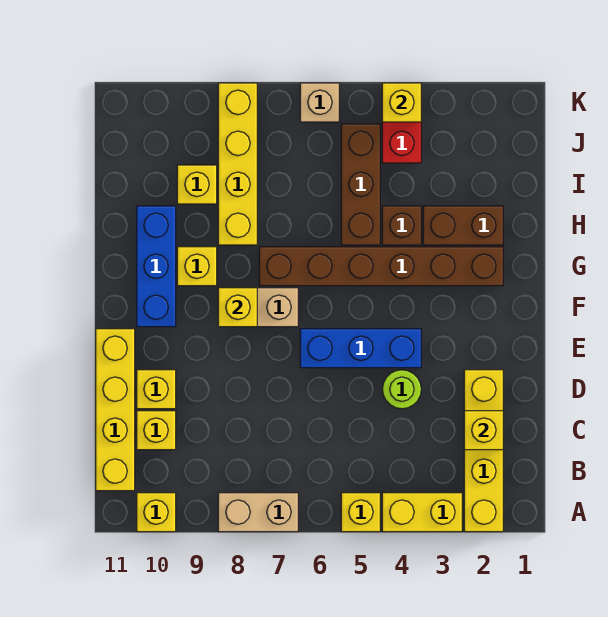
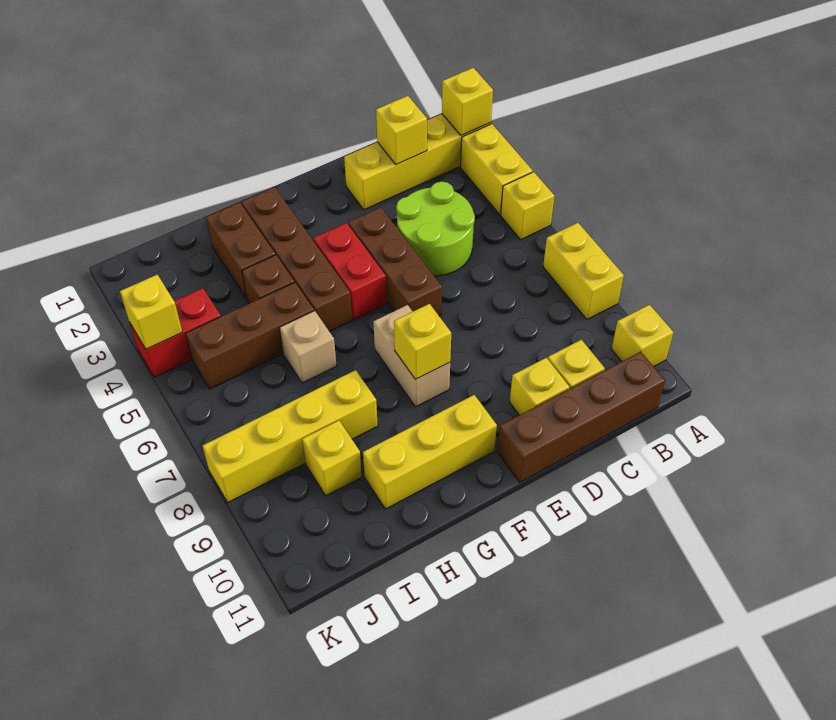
tan brick A7:A8 level 1 -> yellow brick A7:A8 level 1
yellow brick B11:E11 level 1 -> brown brick B11:E11 level 1
lime round brick D4 level 1 -> lime round brick C4:D5 level 1
blue brick E4:E6 level 1 -> brown brick E4:E6 level 1
none -> red brick F4:F5 level 1
blue brick F10:H10 level 1 -> yellow brick F10:H10 level 1
brown brick G2:G7 level 1 -> brown brick G2:G5 level 1
yellow brick G9 level 1 -> yellow brick A2 level 2
tan brick K6 level 1 -> tan brick H6 level 1

